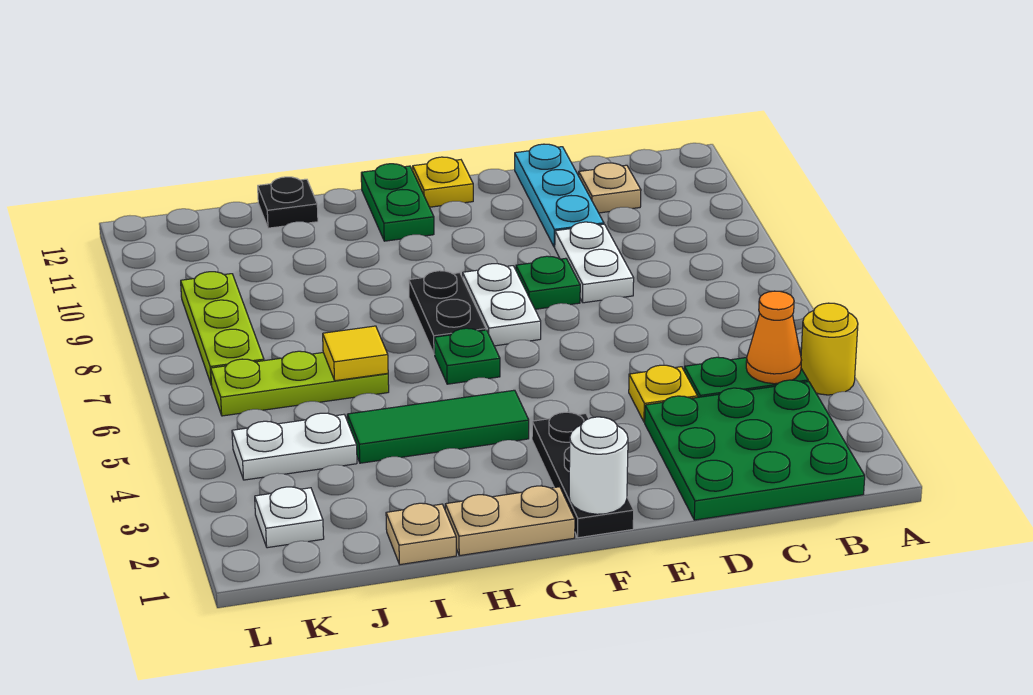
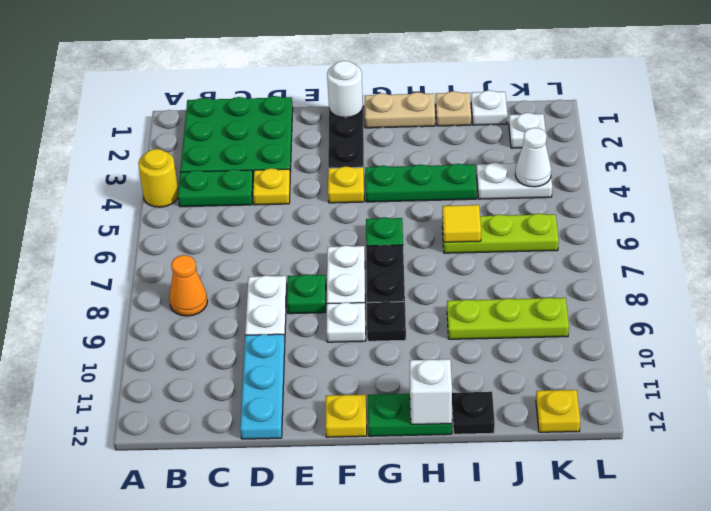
orange cone B4 level 2 -> orange cone B8 level 1
tan plate C11 level 1 -> none
none -> yellow plate F4 level 1
none -> white plate F9 level 1
green tile G4:I4 level 1 -> green plate G4:I4 level 1
none -> black plate G9 level 1
green plate G11:G12 level 1 -> green plate G12:H12 level 1
none -> white brick H12 level 2
none -> white plate J1 level 1
none -> white cone K4 level 2
lime plate K7:K9 level 1 -> lime plate I9:K9 level 1
none -> yellow plate K12 level 1

